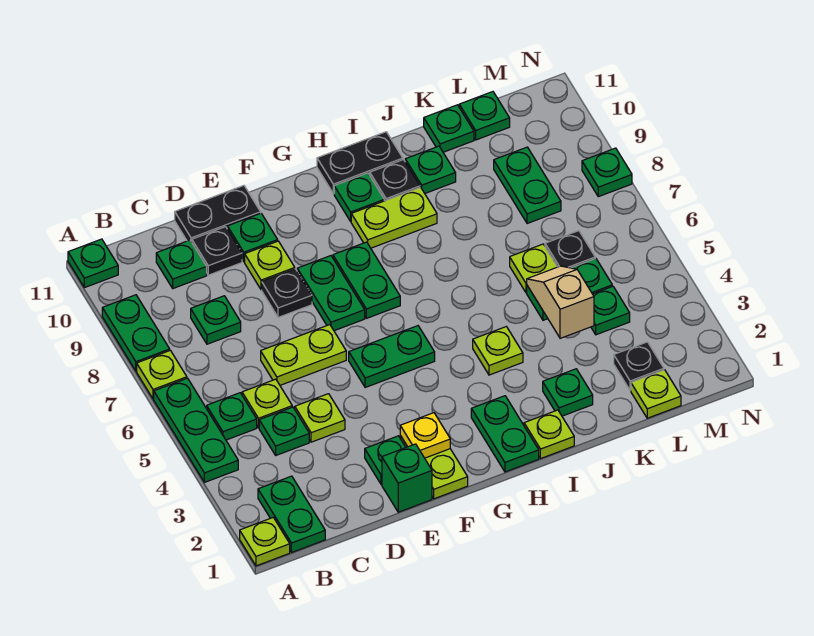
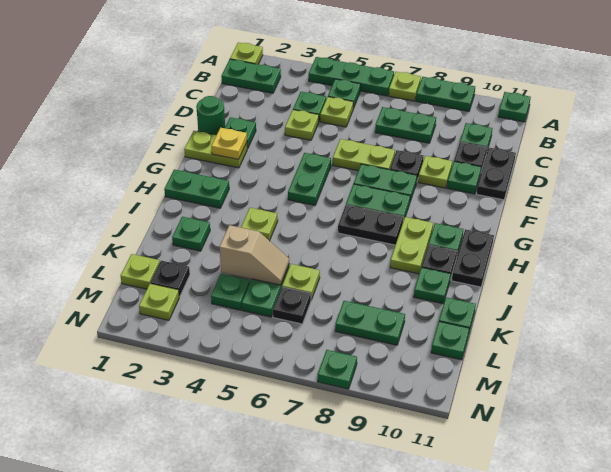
green plate C8 level 1 -> green plate C7:C8 level 1
lime plate D6:E6 level 1 -> lime plate E6:E7 level 1
green brick E1 level 1 -> green round brick E1 level 1
none -> black plate H7:H8 level 1
lime plate I1 level 1 -> lime plate M2 level 1

